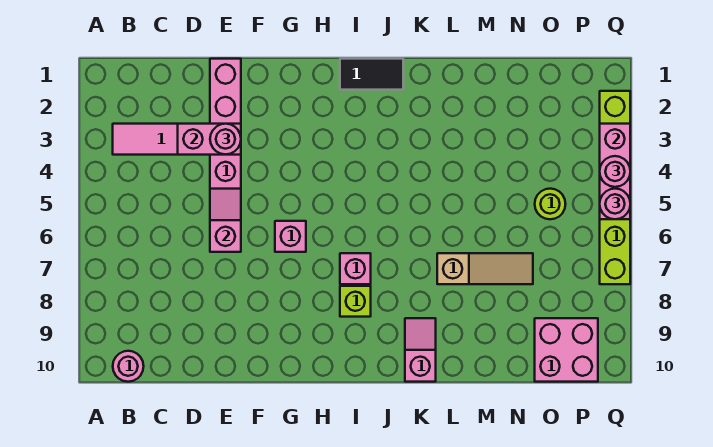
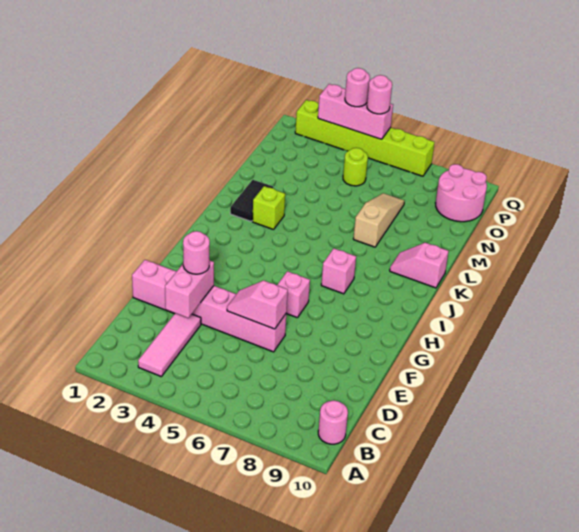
black tile I1:J1 level 1 -> black tile K2:L2 level 1
lime brick I8 level 1 -> lime brick K3 level 1
pink brick O9:P10 level 1 -> pink round brick O9:P10 level 1

